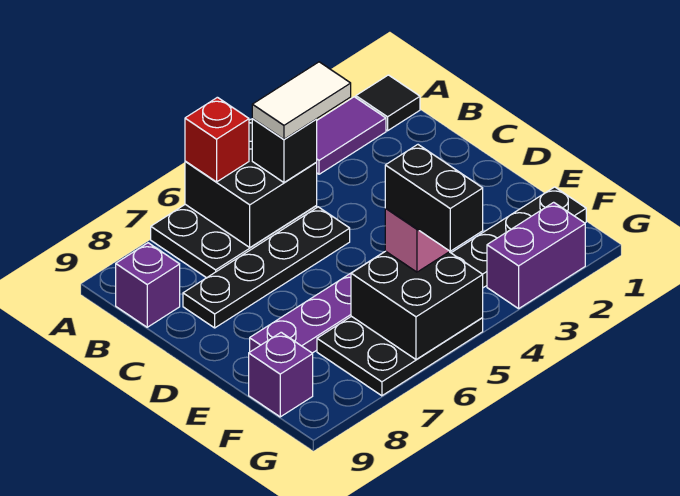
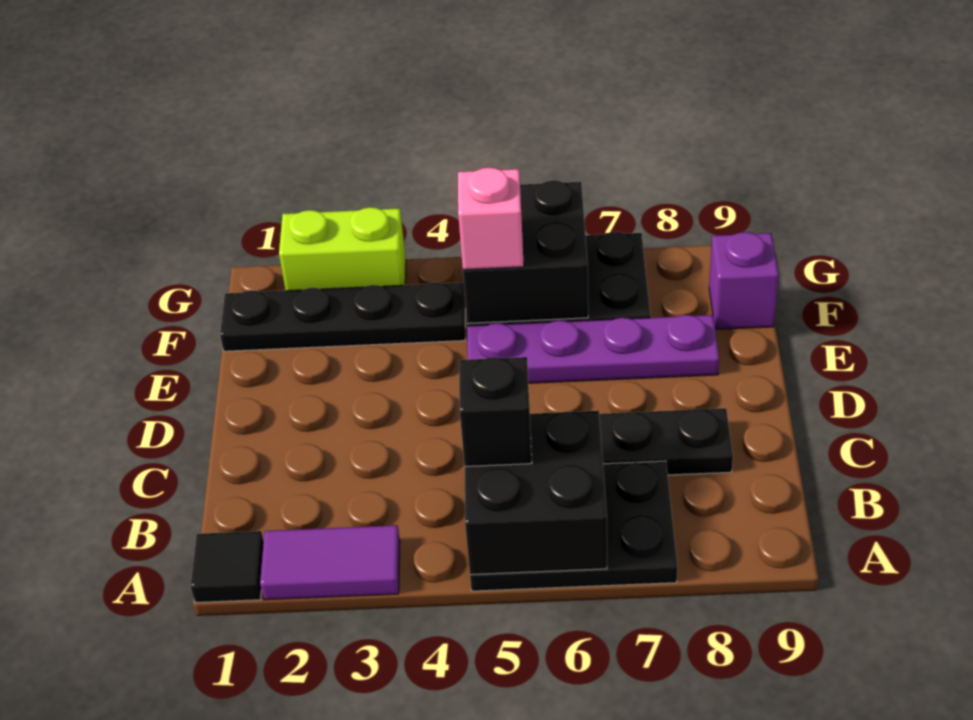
red brick A6 level 3 -> none
white tile B4:B5 level 4 -> none
purple brick B9 level 1 -> none
black brick F5:G5 level 4 -> none
purple brick G2:G3 level 1 -> lime brick G2:G3 level 1

